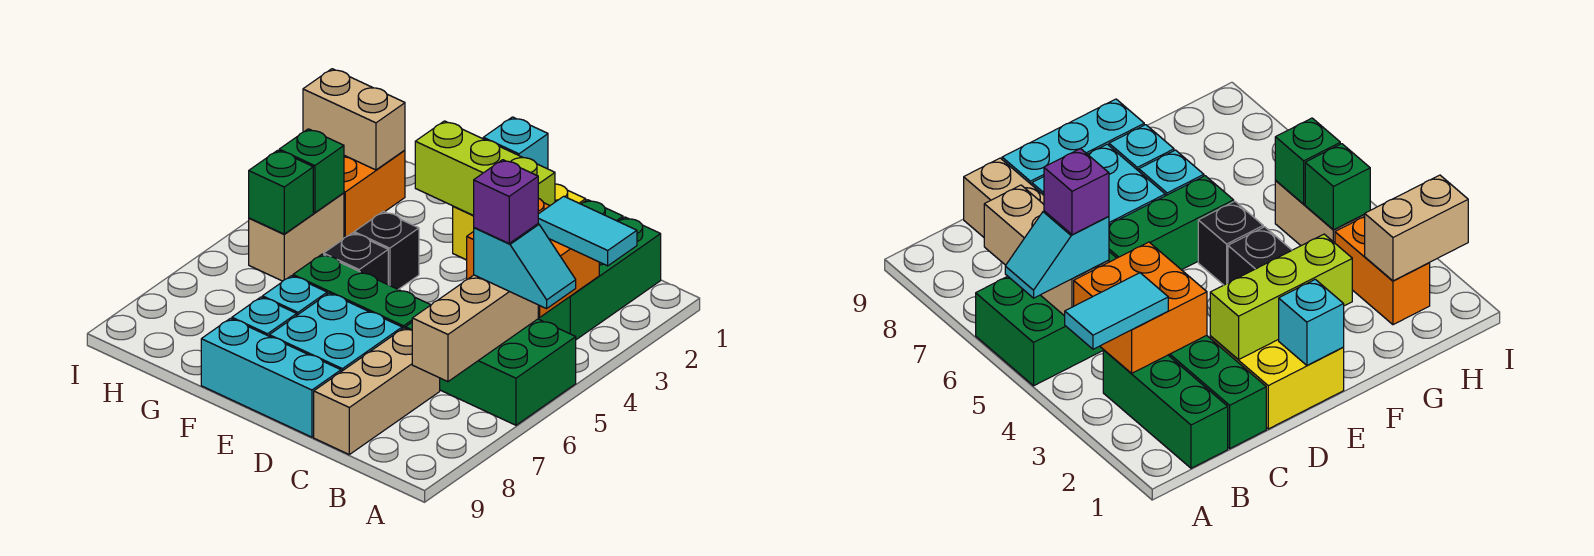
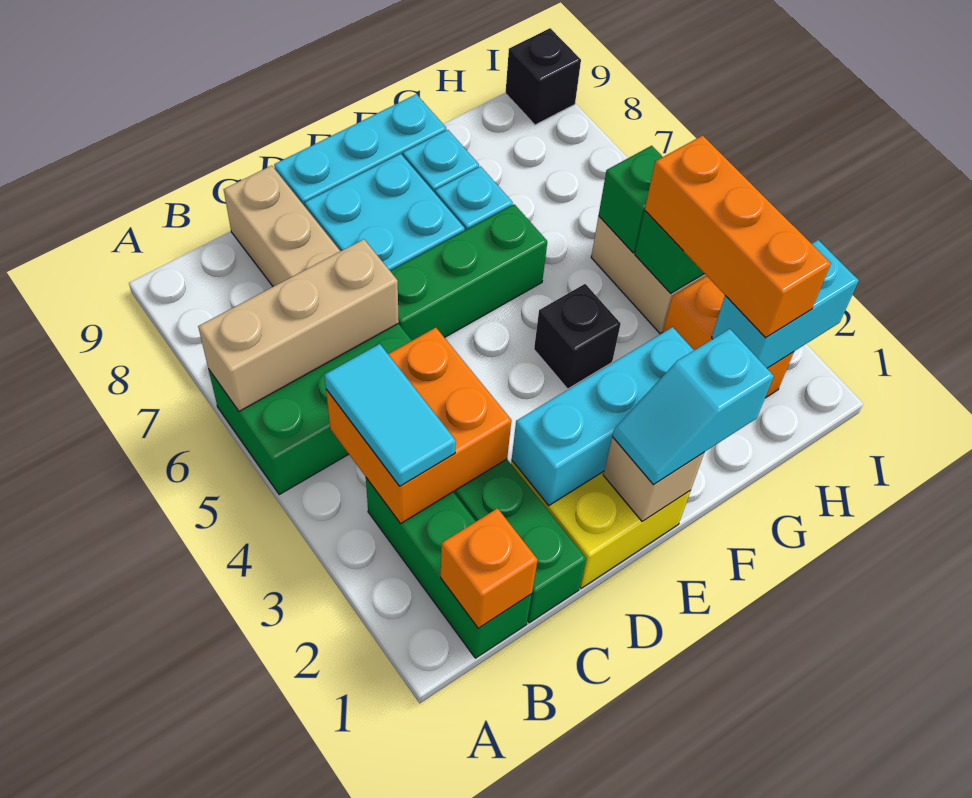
cyan tile A3:B3 level 3 -> cyan tile B3:B4 level 3
cyan slope A5:B5 level 3 top B -> cyan slope E1:F1 level 3 top F
none -> orange brick B1 level 2
tan brick B5:B7 level 2 -> tan brick A6:C6 level 2
purple brick B5 level 4 -> none
lime brick D2:F2 level 2 -> cyan brick D2:F2 level 2
cyan brick E1 level 2 -> tan brick E1 level 2
black brick F5 level 1 -> black brick I9 level 1
tan brick H2:I2 level 2 -> cyan brick H2:I2 level 2
none -> orange brick H2:H4 level 3

